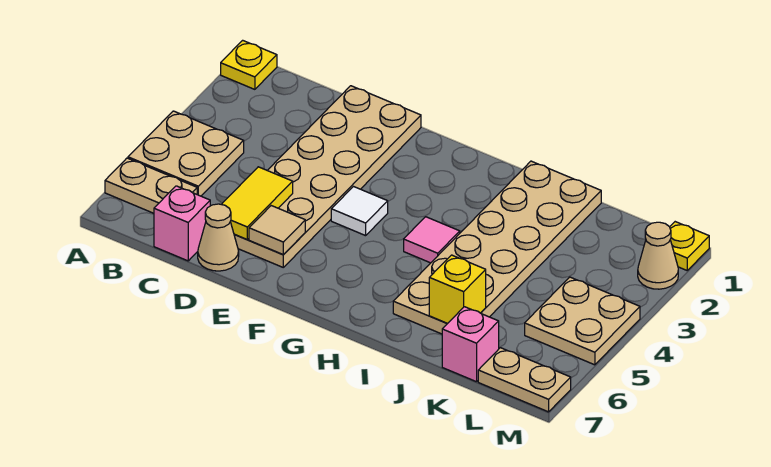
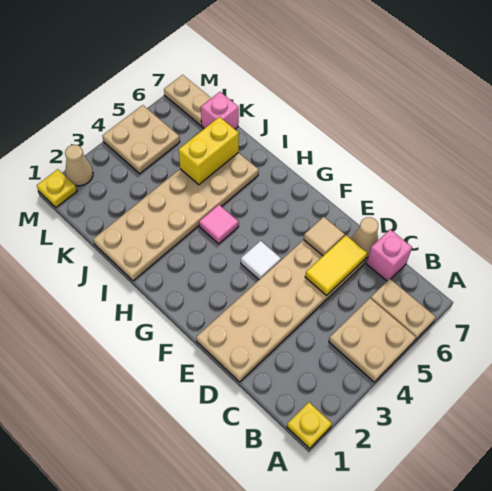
yellow brick J6 level 2 -> yellow brick J5:J6 level 2

